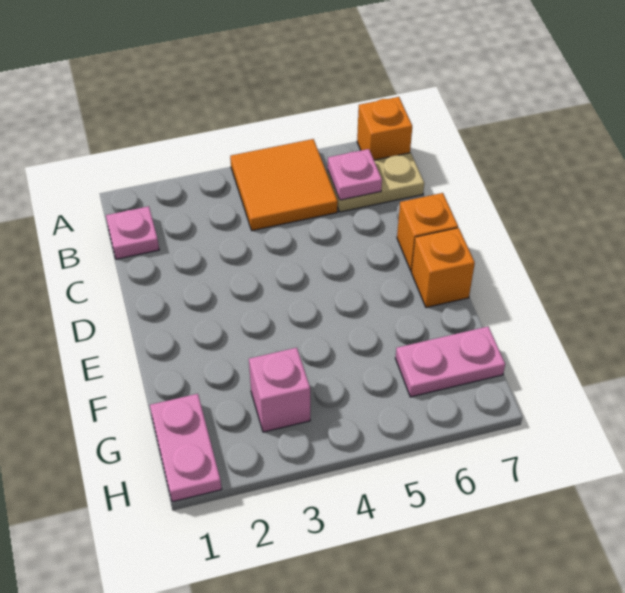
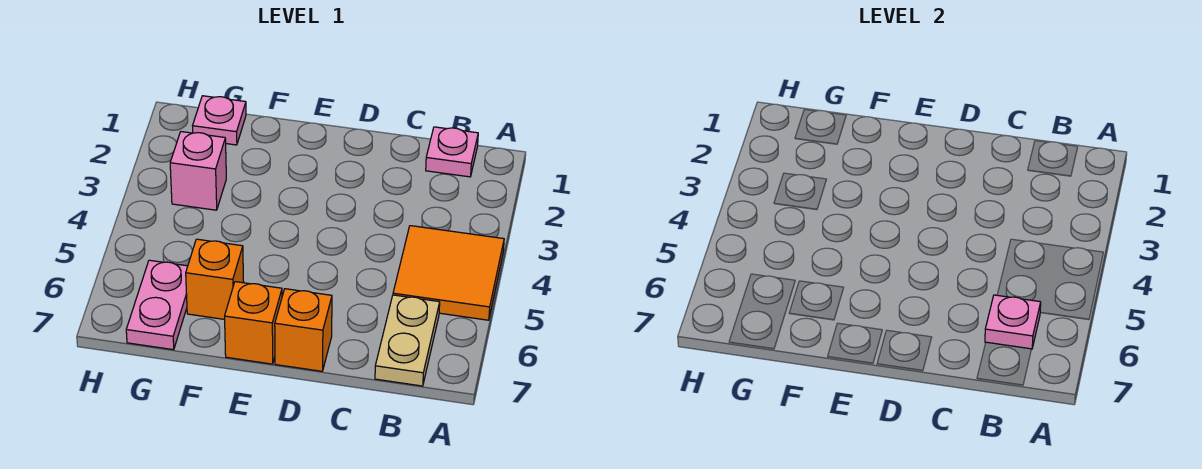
orange brick A7 level 1 -> orange brick F6 level 1
pink plate G1:H1 level 1 -> pink plate G1 level 1

